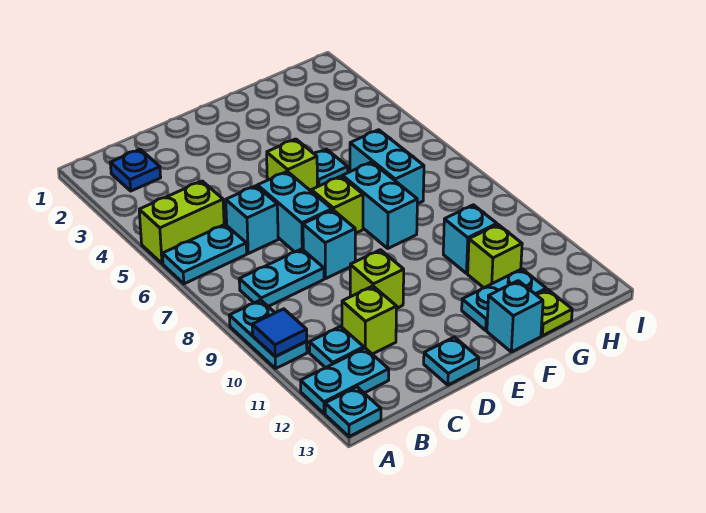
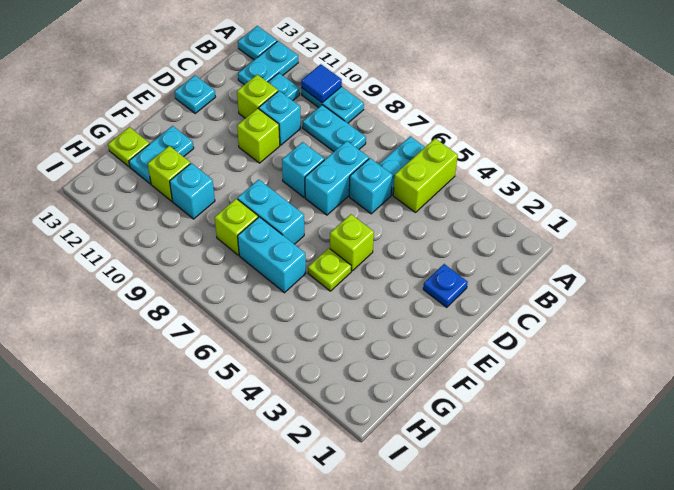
blue plate B2 level 1 -> blue plate D2 level 1
cyan plate B8:C8 level 1 -> cyan plate B8:B9 level 1
cyan brick D6:D7 level 1 -> cyan brick C7:D7 level 1
lime brick E7 level 1 -> lime brick G8 level 1
cyan plate F5 level 1 -> lime plate F5 level 1
cyan brick F13 level 1 -> cyan brick C10 level 1

